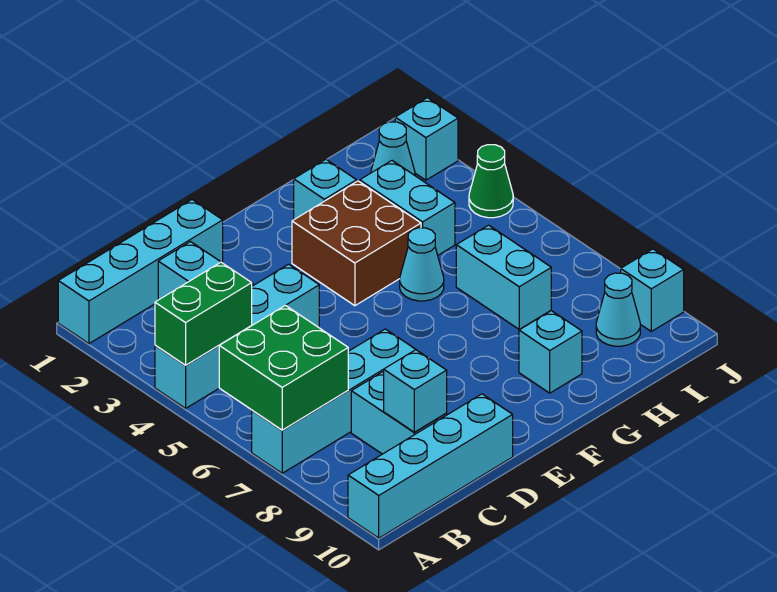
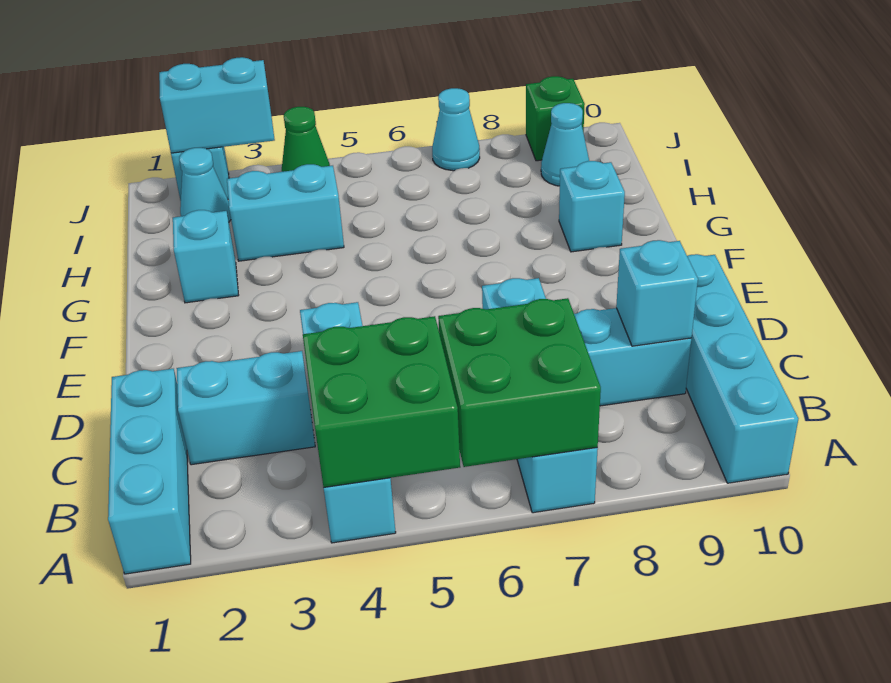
cyan brick A1:D1 level 1 -> cyan brick A1:C1 level 1
green brick A4:B4 level 2 -> green brick A4:B5 level 2
brown brick F3:G4 level 1 -> none
cyan cone G5 level 1 -> cyan cone J7 level 1
cyan brick H6:H7 level 1 -> cyan brick J2:J3 level 2
cyan brick J9 level 1 -> green brick J9 level 1

